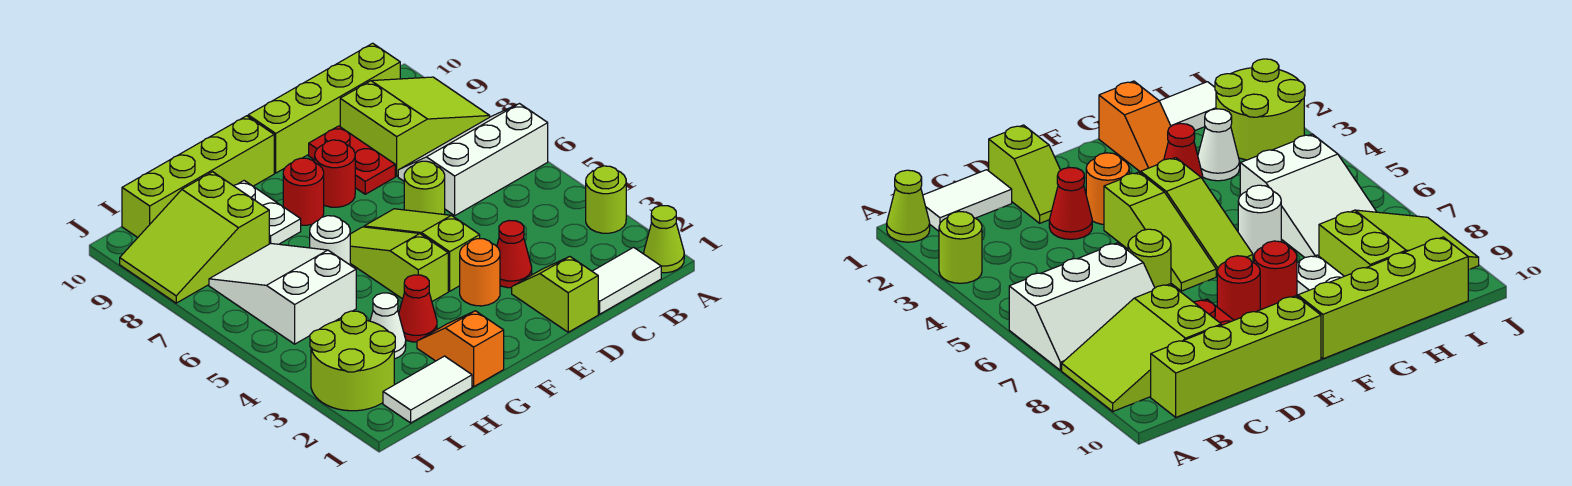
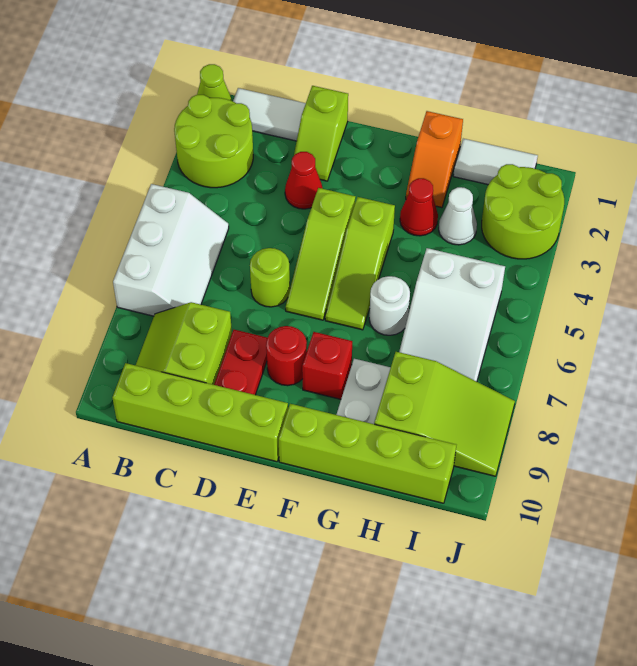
lime round brick A3 level 1 -> lime round brick A2:B3 level 1
white slope A6:C7 level 1 top 6 -> white slope A5:B7 level 1 top A
lime slope A8:C9 level 1 top C -> lime slope B8:C9 level 1 top C
orange round brick E3 level 1 -> none
red round brick F8 level 1 -> red brick F8 level 1

